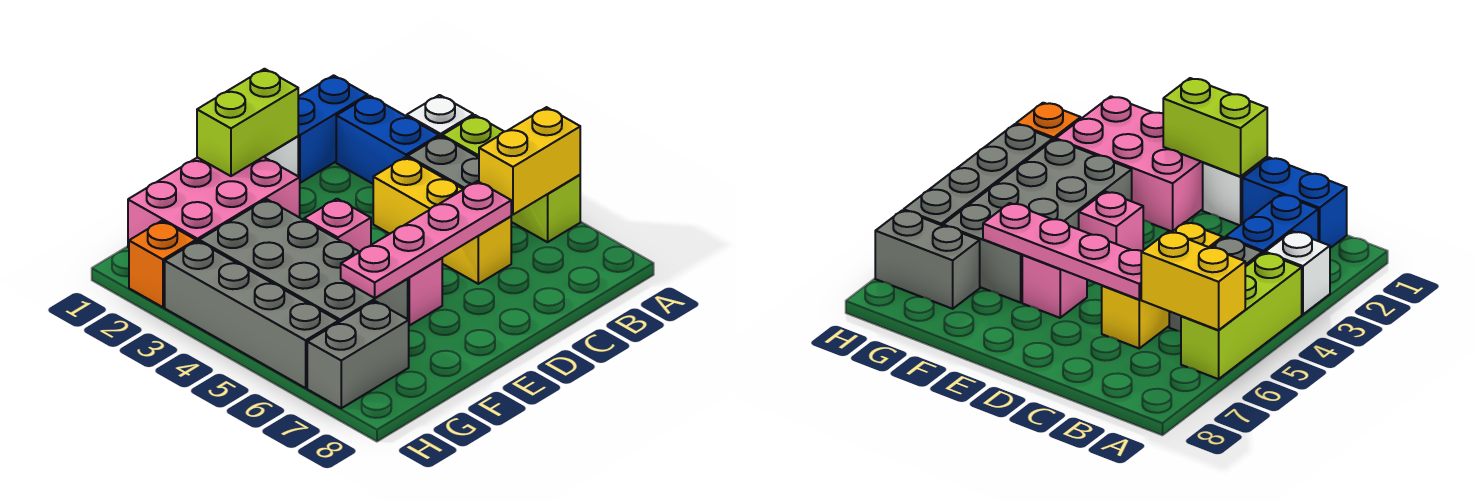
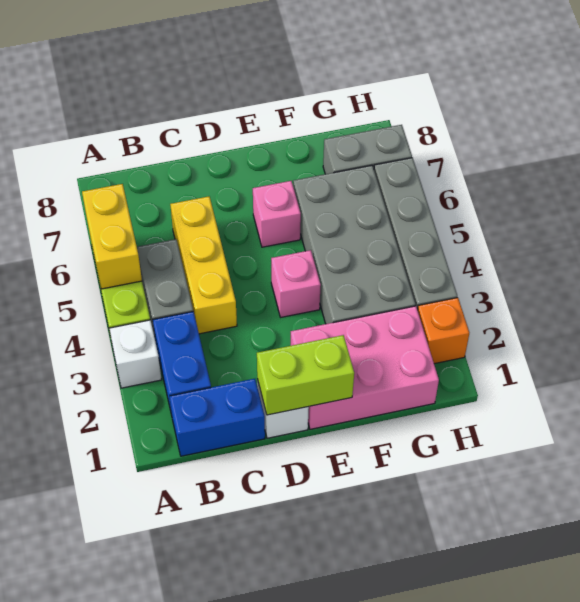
yellow brick A6:B6 level 2 -> yellow brick A5:A6 level 2
pink plate C6:F6 level 2 -> none

